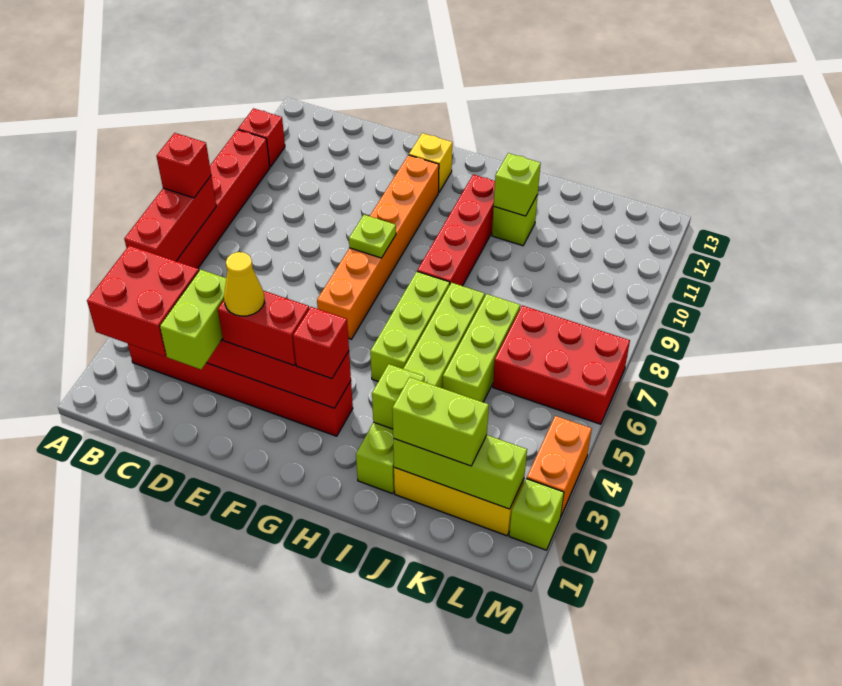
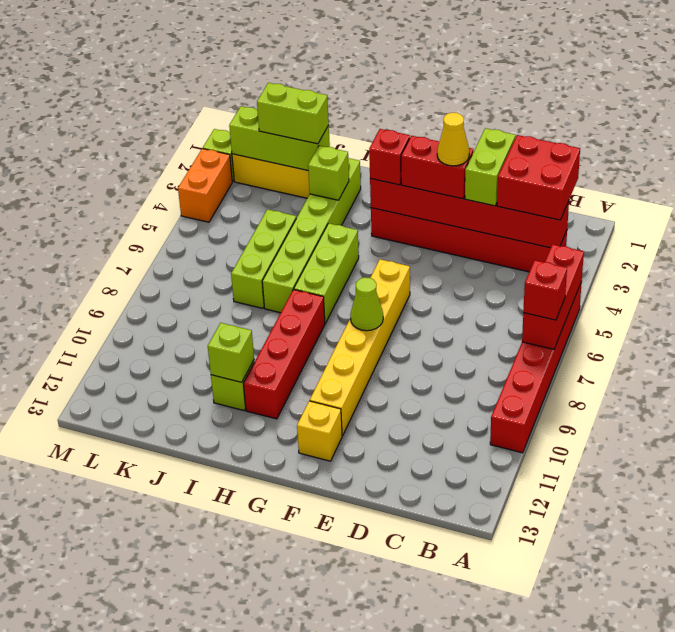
red brick A11 level 1 -> none
orange brick F6:F11 level 1 -> yellow brick F6:F11 level 1
lime plate F8 level 2 -> lime cone F8 level 2
red brick K6:M7 level 1 -> none

